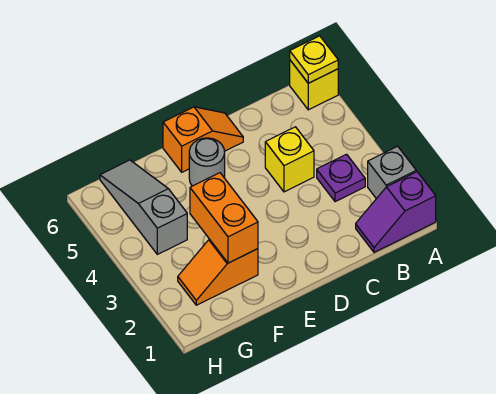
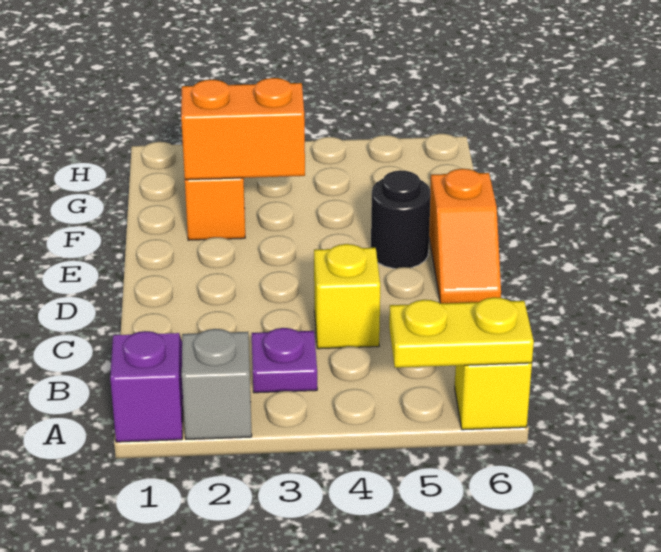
yellow plate A6 level 2 -> yellow plate A5:A6 level 2
grey round brick E5 level 1 -> black round brick E5 level 1
grey slope G4:G6 level 1 top 4 -> none

